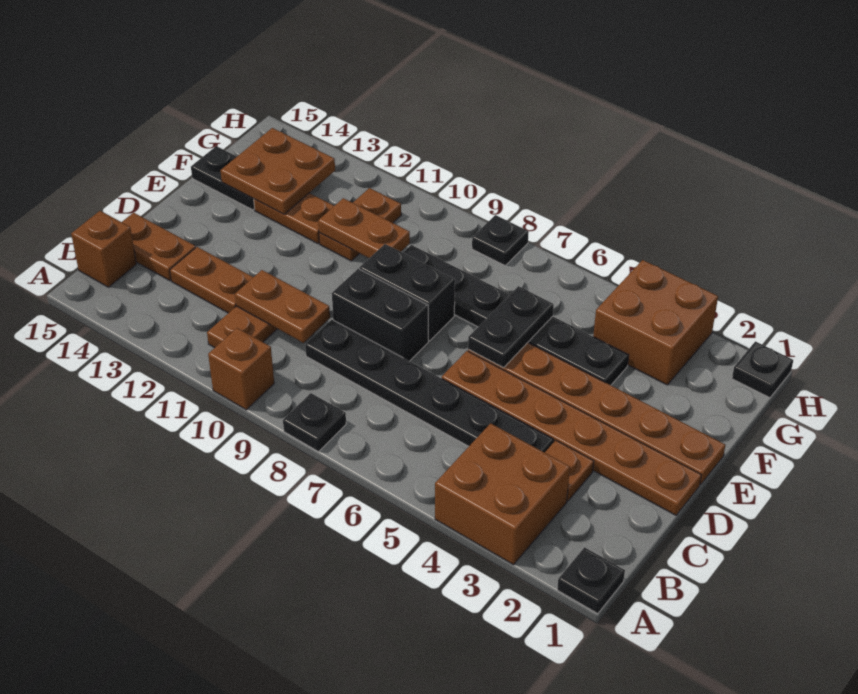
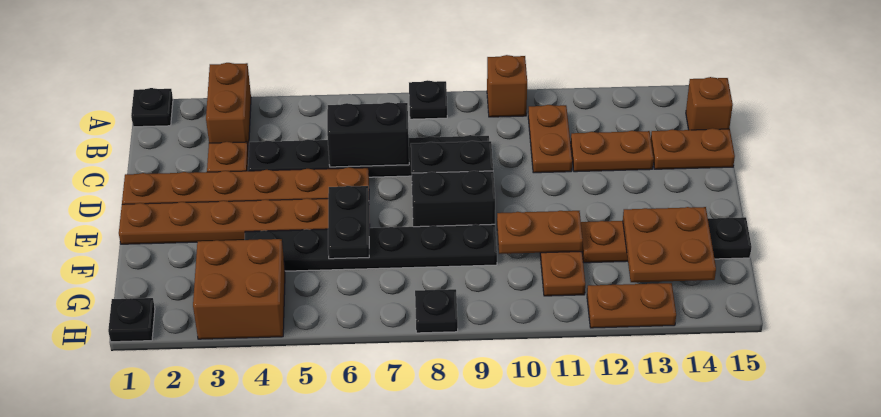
brown brick A3:B4 level 1 -> brown brick A3:B3 level 1
none -> black brick C6:C7 level 2
brown plate C10:C11 level 2 -> brown plate H12:H13 level 1

